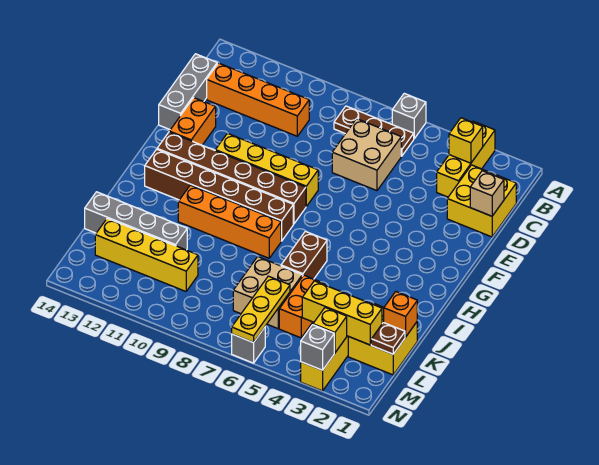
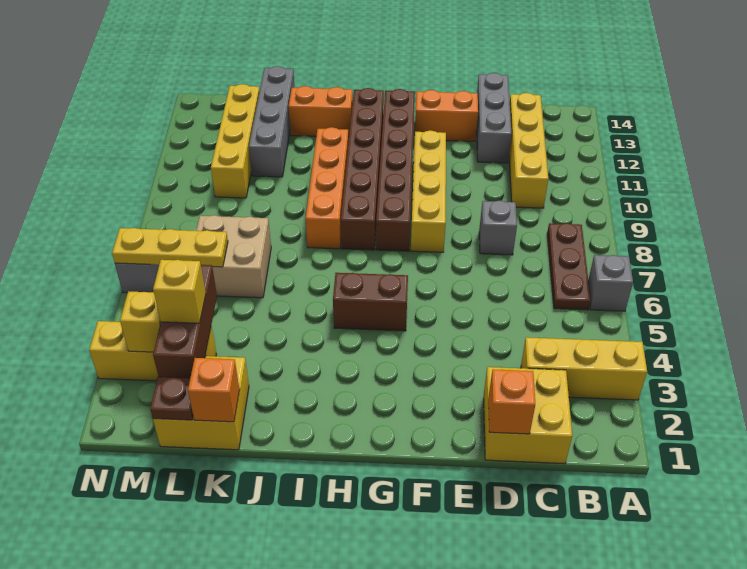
yellow brick B3 level 2 -> yellow brick L3 level 3
tan brick C6:D7 level 1 -> none
orange brick C10:C13 level 1 -> yellow brick C10:C13 level 1
grey brick C14:E14 level 1 -> grey brick D12:D14 level 1
tan brick D1 level 2 -> orange brick D1 level 2
brown brick I6:J6 level 1 -> brown brick G5:H5 level 1
orange brick K5:L5 level 1 -> orange brick I13:J13 level 1
yellow brick L2:L4 level 2 -> brown brick L2:L4 level 2
grey brick N3 level 2 -> grey brick D8 level 1

